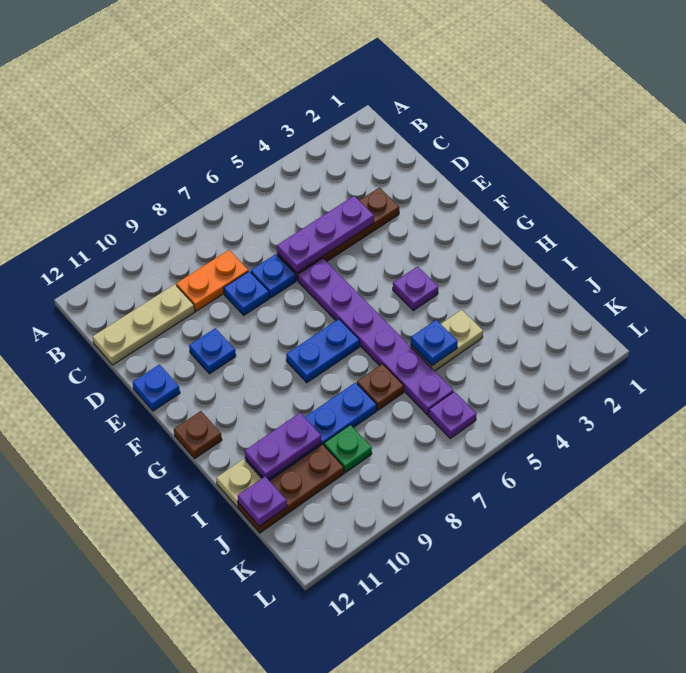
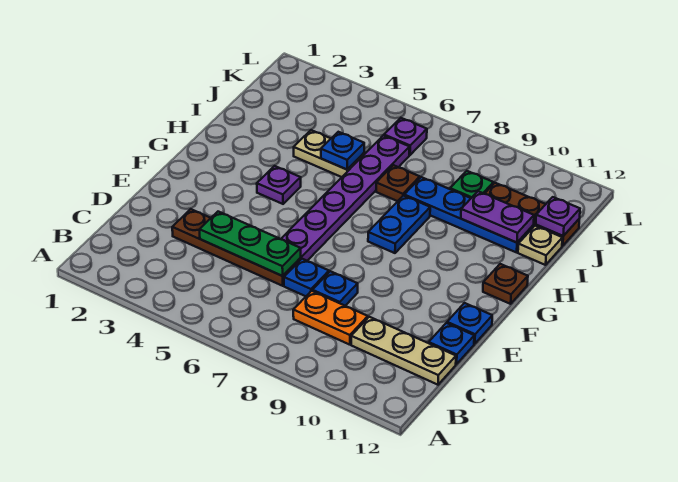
purple plate D4:D6 level 2 -> green plate D4:D6 level 2
blue plate E10 level 1 -> blue plate D12 level 1
blue plate G7:G8 level 1 -> blue plate G8:H8 level 1

